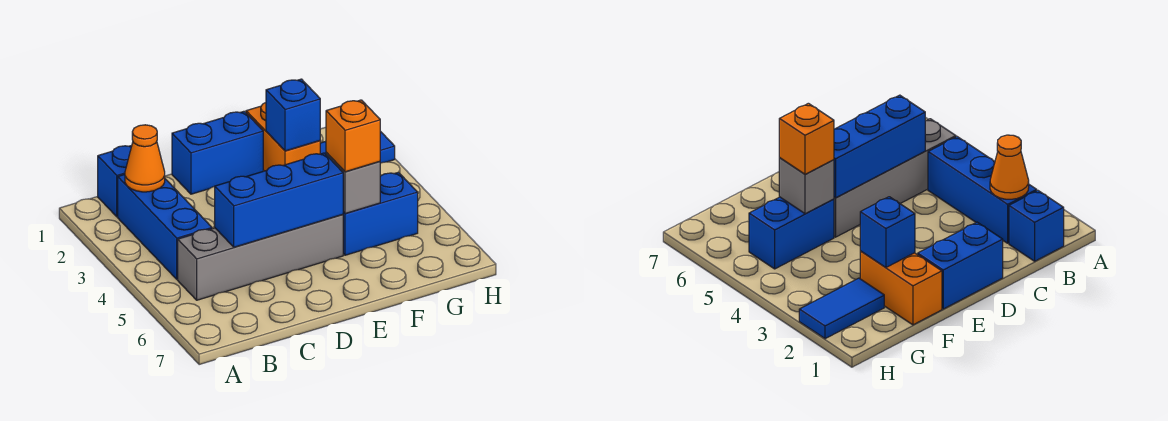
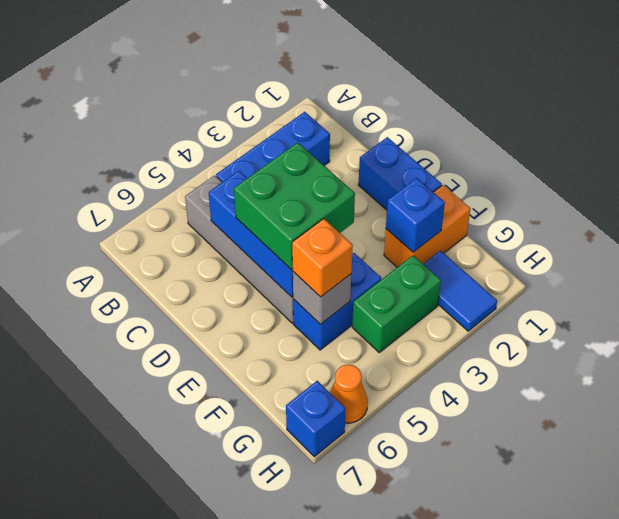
blue brick B1 level 1 -> blue brick H7 level 1
orange cone B2 level 2 -> orange cone H6 level 1
none -> green brick D4:E5 level 3
blue brick F5:G5 level 1 -> blue brick F4:F5 level 1
none -> green brick G3:G4 level 1

